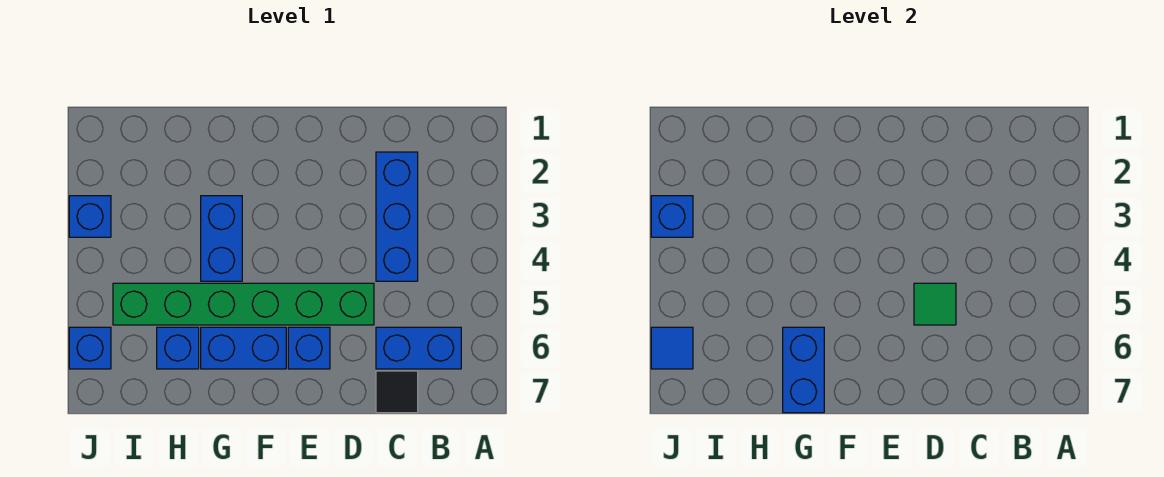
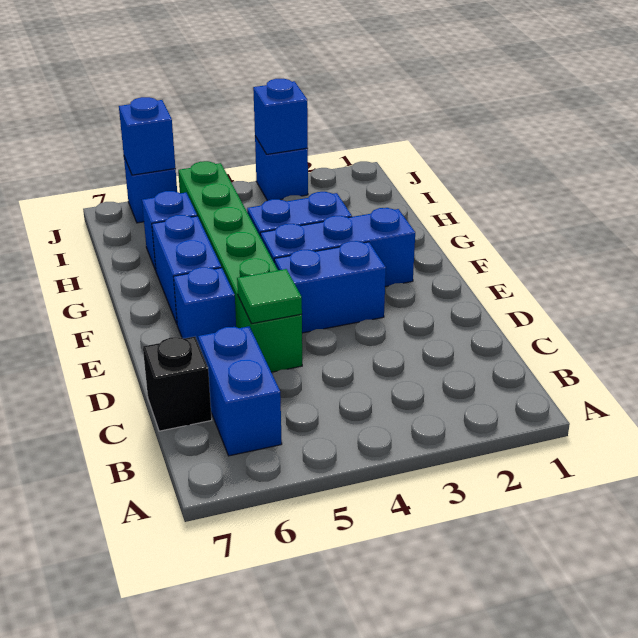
blue brick C2:C4 level 1 -> blue brick F2:F4 level 1
black tile C7 level 1 -> black brick C7 level 1
blue brick G6:G7 level 2 -> blue brick E3:E4 level 1
blue tile J6 level 2 -> blue brick J6 level 2

